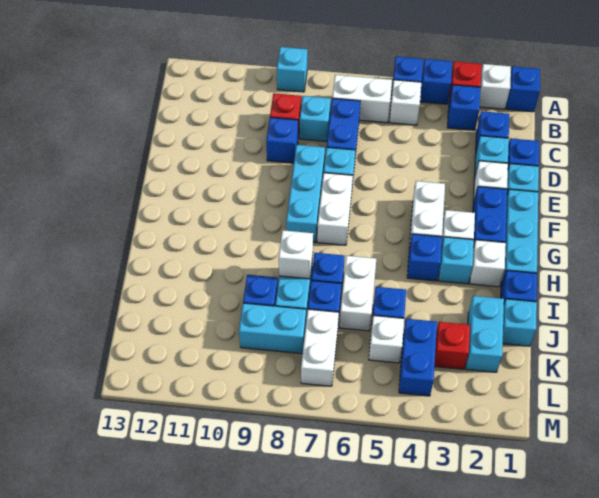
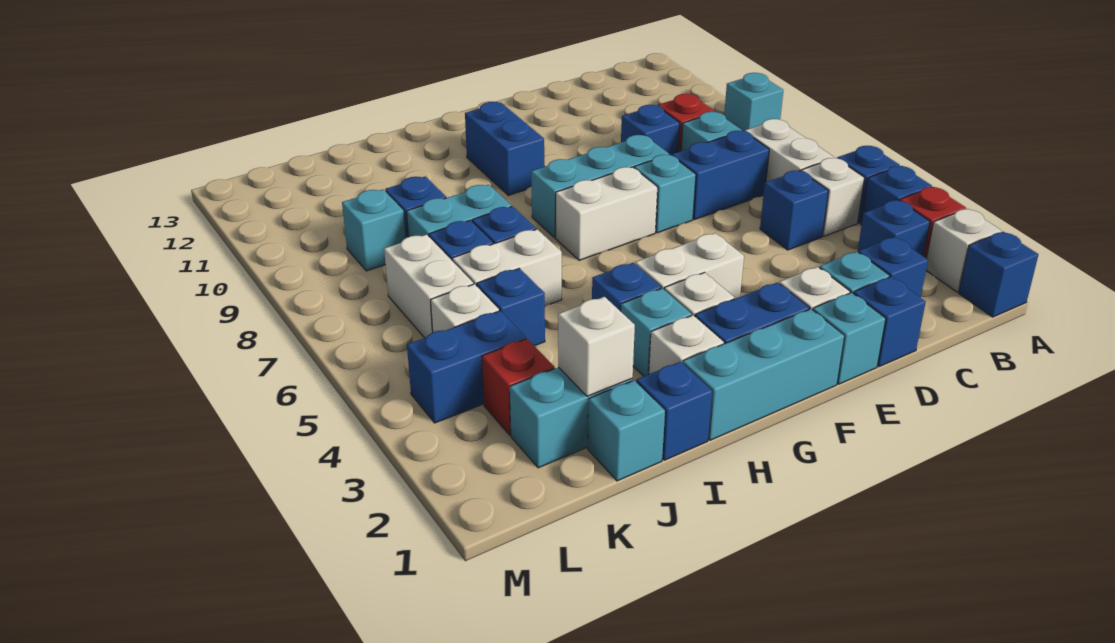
none -> blue brick C5 level 1
none -> blue brick G10:G11 level 1
white brick I8 level 2 -> white brick J2 level 2
white brick K7:L7 level 1 -> white brick K6:K7 level 1
cyan brick K8:K9 level 1 -> cyan brick K9 level 1

